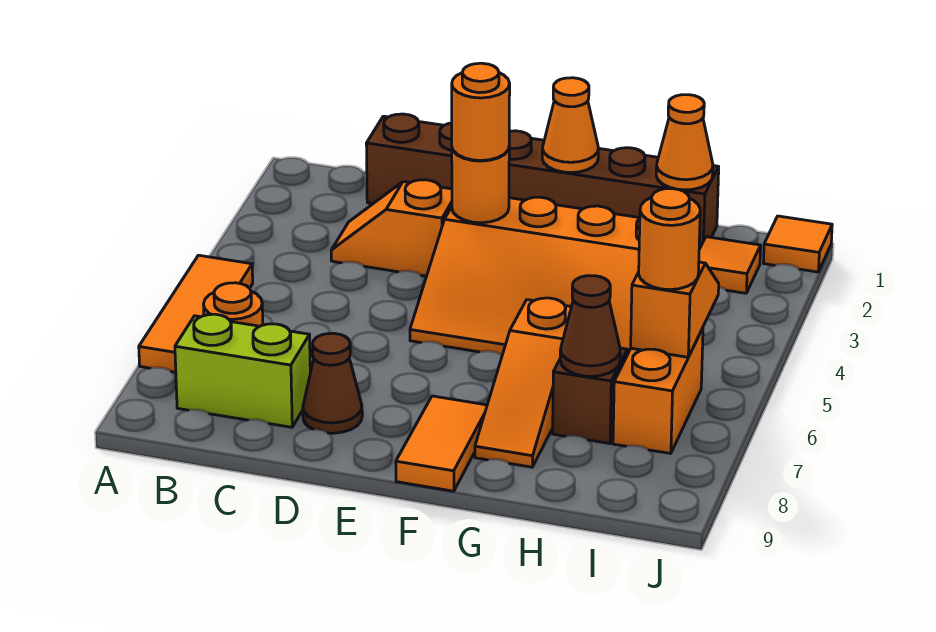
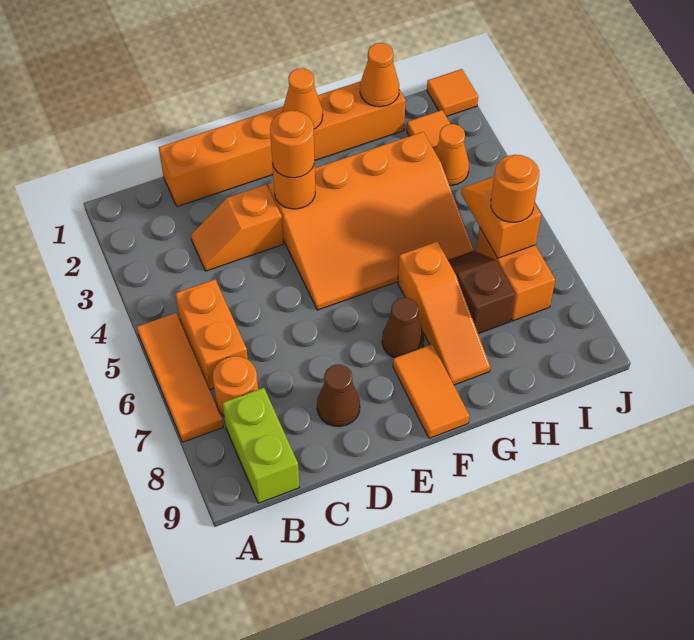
none -> orange brick B5:B6 level 1
lime brick B8:C8 level 1 -> lime brick B8:B9 level 1
brown brick C1:H1 level 1 -> orange brick C1:H1 level 1
brown cone H7 level 2 -> brown cone F7 level 1
none -> orange cone I3 level 1

